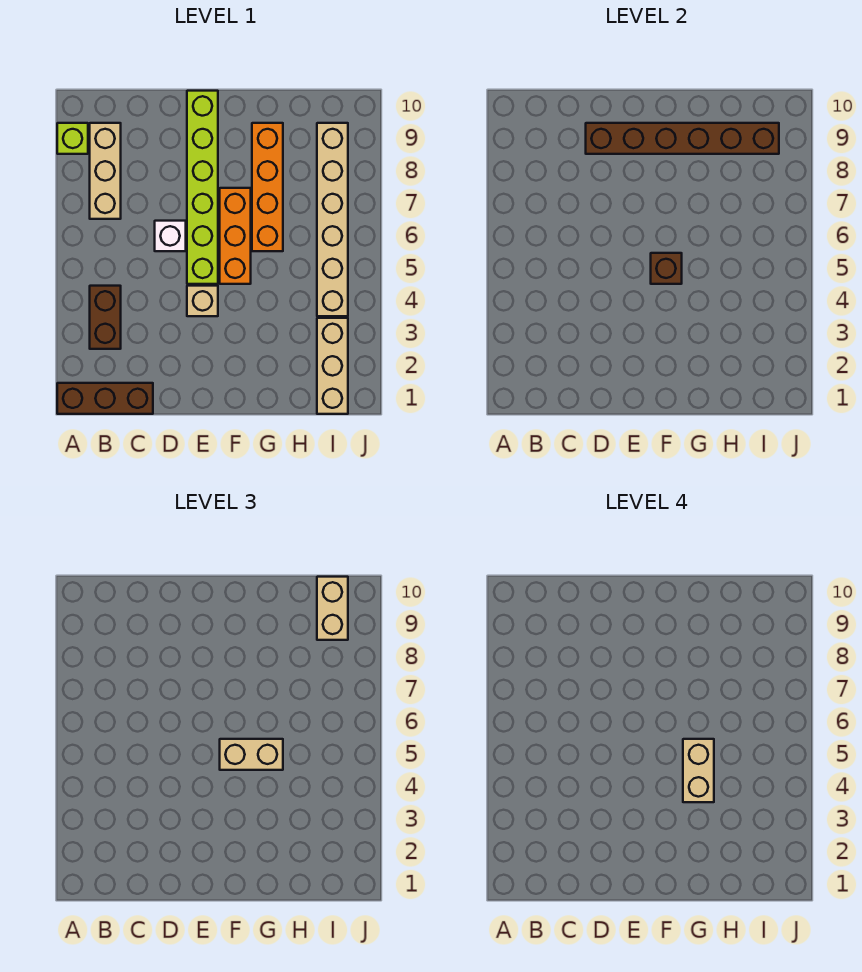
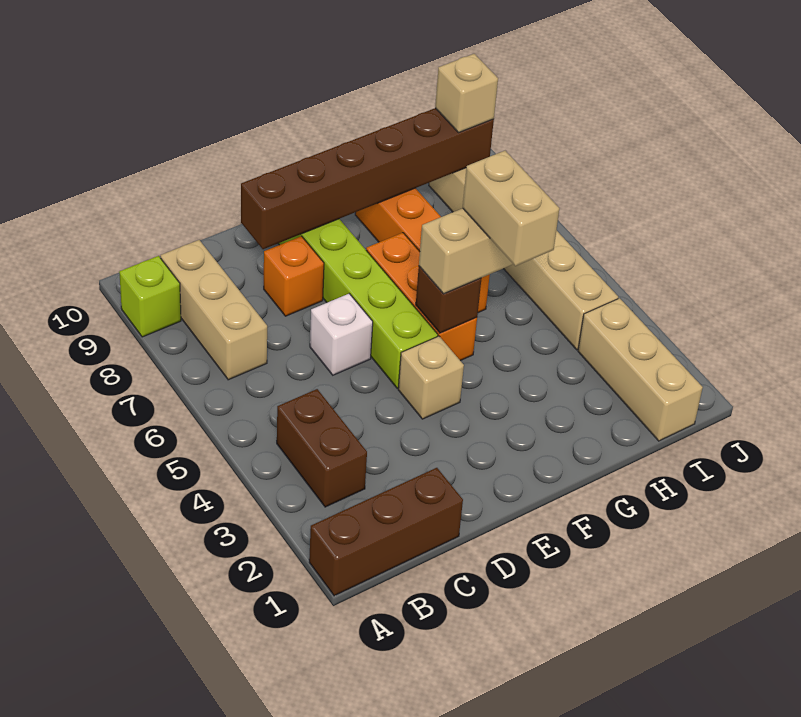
none -> orange brick D8 level 1
tan brick I9:I10 level 3 -> tan brick I9 level 3

